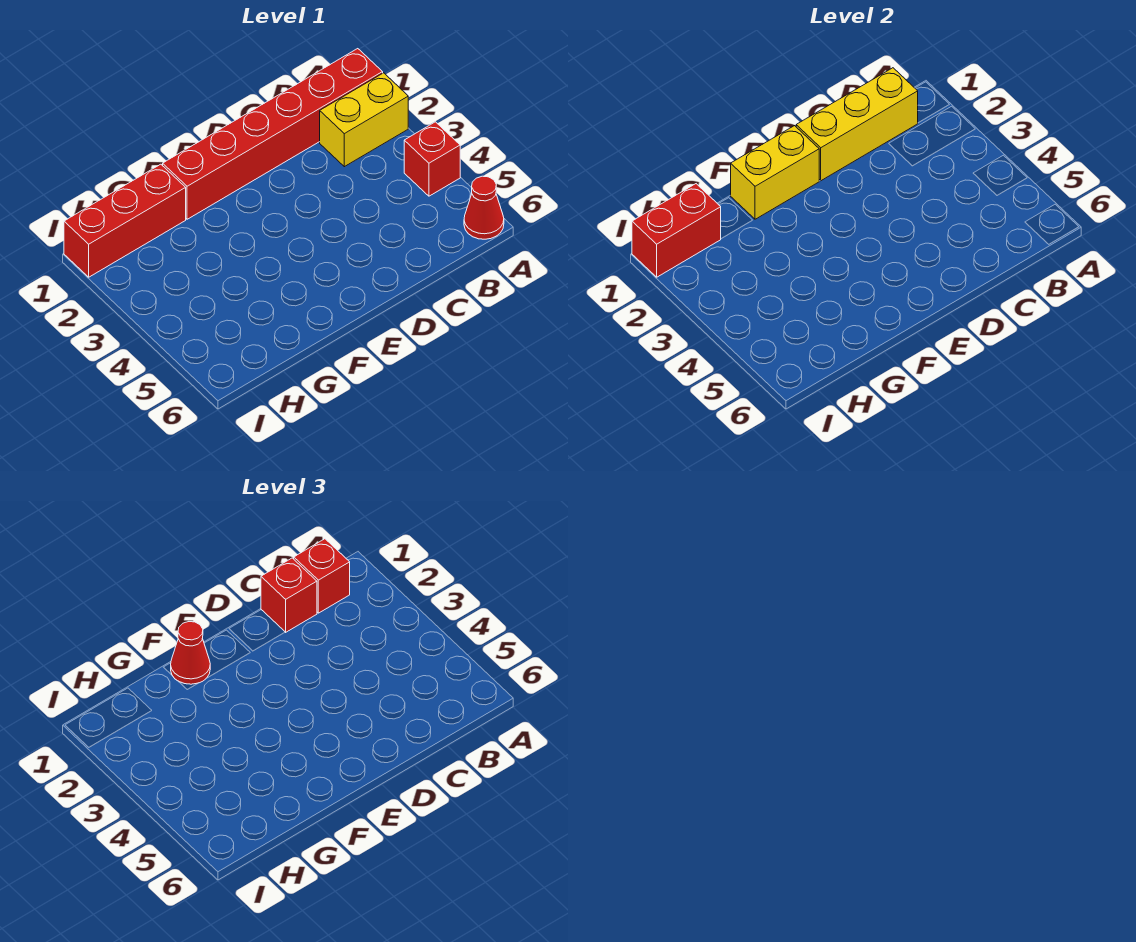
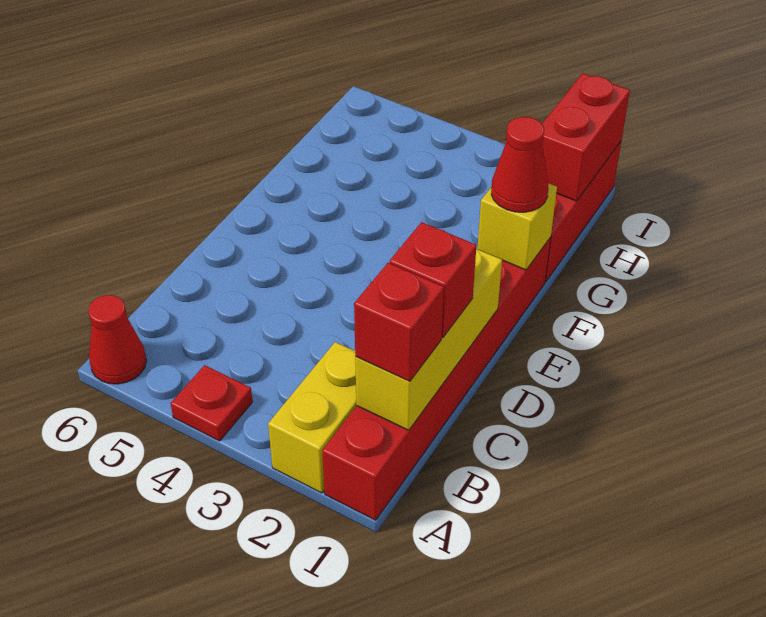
red brick A4 level 1 -> red plate A4 level 1
yellow brick E1:F1 level 2 -> yellow brick F1 level 2

